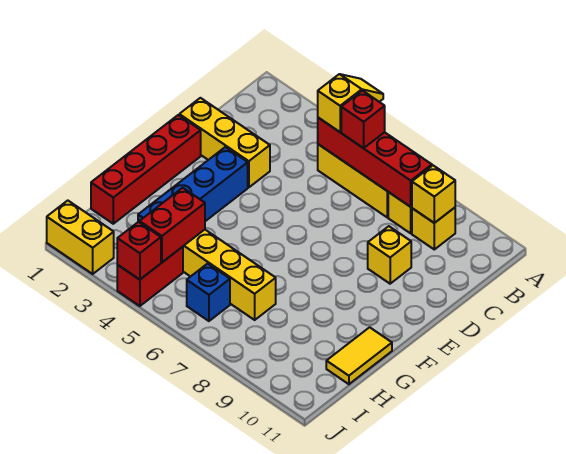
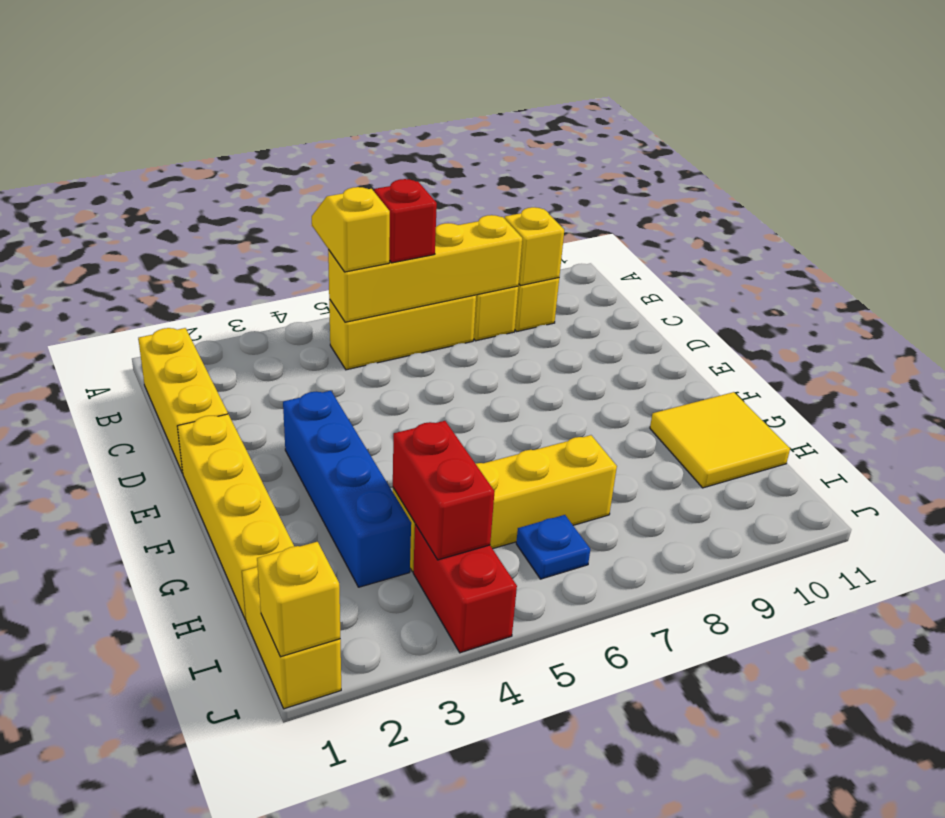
red brick B5:B8 level 2 -> yellow brick B5:B8 level 2
yellow brick D1:D3 level 1 -> yellow brick B1:D1 level 1
yellow brick D9 level 1 -> yellow brick J1 level 2
red brick E1:H1 level 1 -> yellow brick E1:H1 level 1
yellow tile G11:H11 level 1 -> yellow tile G10:H11 level 1
blue brick I6 level 1 -> blue plate I6 level 1
yellow brick J1:J2 level 1 -> yellow brick I1:J1 level 1
red brick J4 level 2 -> none

